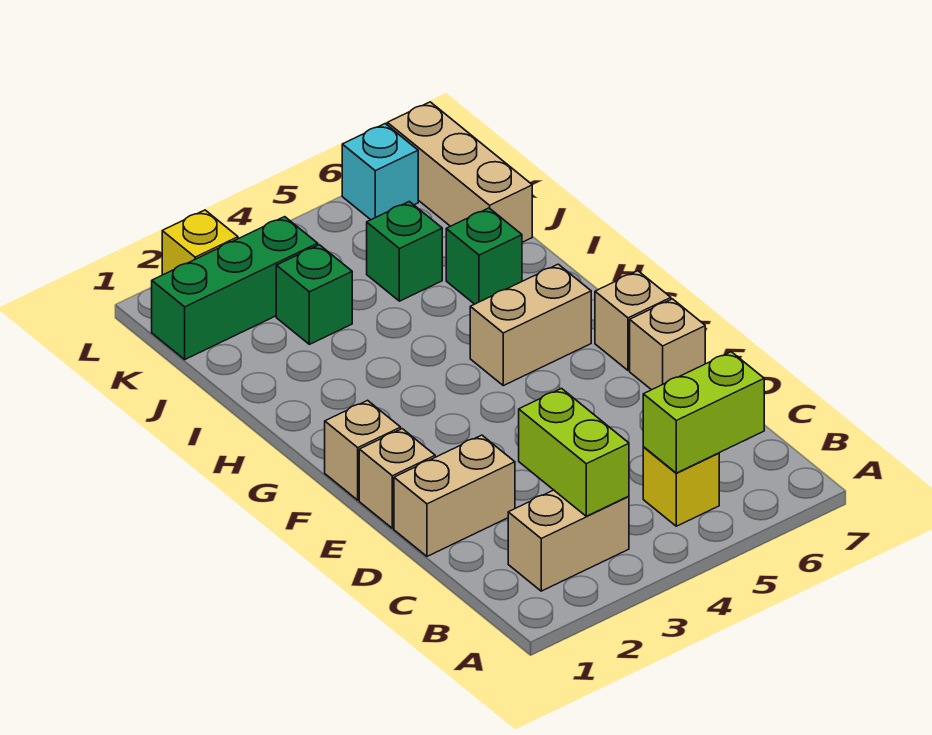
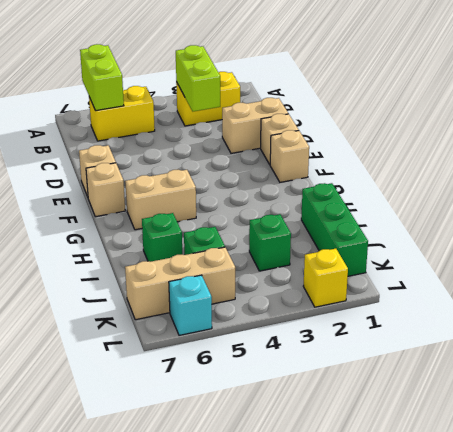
tan brick B2:B3 level 1 -> yellow brick B2:B3 level 1
yellow brick B5 level 1 -> yellow brick B5:B6 level 1
lime brick B5:B6 level 2 -> lime brick A6:B6 level 2
tan brick J7:L7 level 1 -> tan brick K5:K7 level 1
green brick K1:K3 level 1 -> green brick I1:K1 level 1

